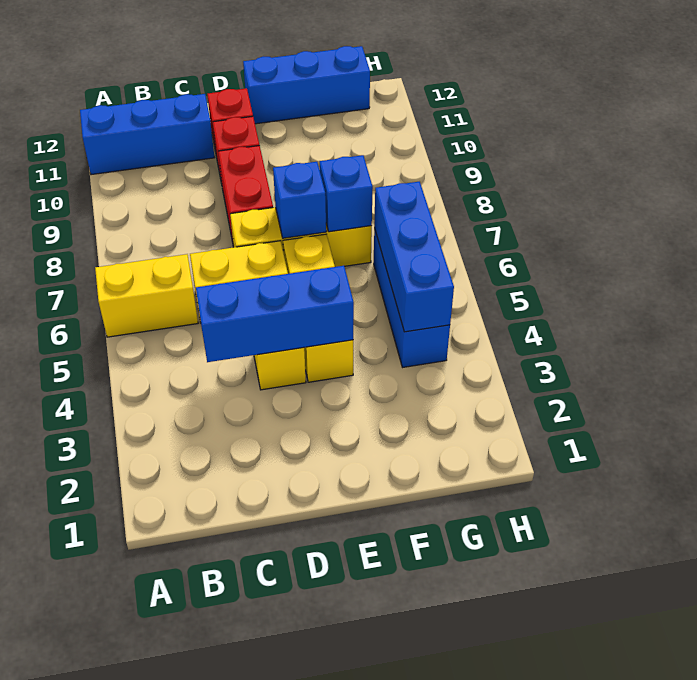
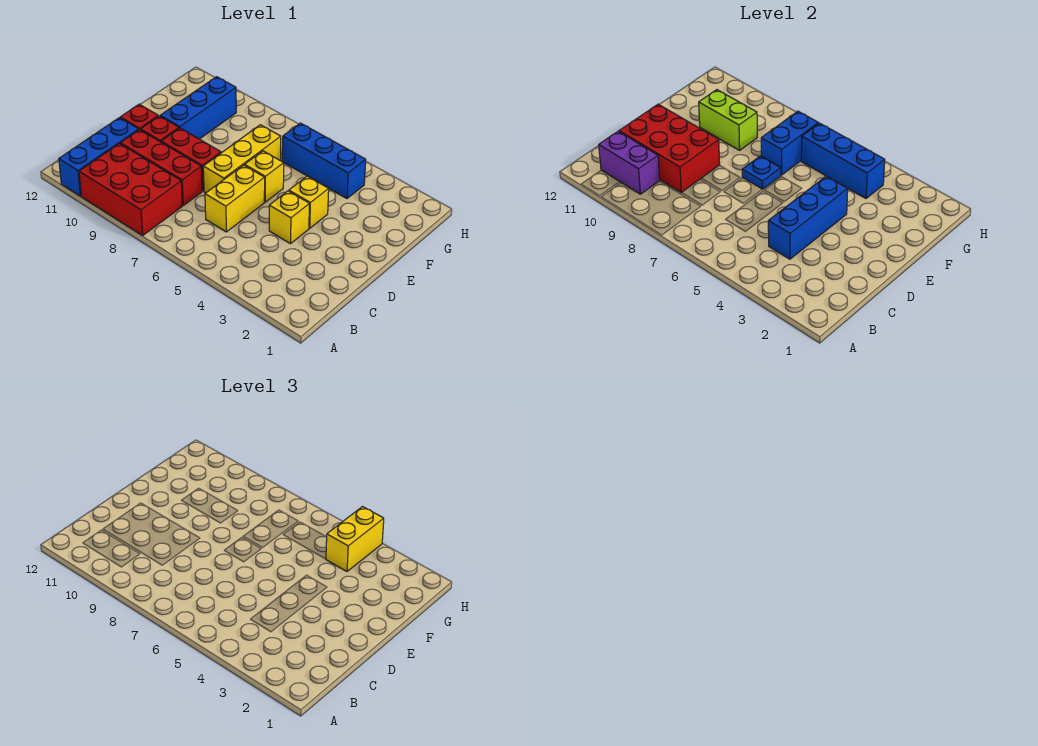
yellow brick A6:B6 level 1 -> yellow brick G4:H4 level 3
none -> red brick A8:B10 level 1
none -> purple brick B10:B11 level 2
none -> red brick C8:C10 level 1
none -> red brick C9:D11 level 2
blue brick E7 level 2 -> blue plate E7 level 2
blue brick E12:G12 level 1 -> blue brick E10:G10 level 1
blue brick F7 level 2 -> blue brick F7:G7 level 2
none -> lime brick F9:F10 level 2

